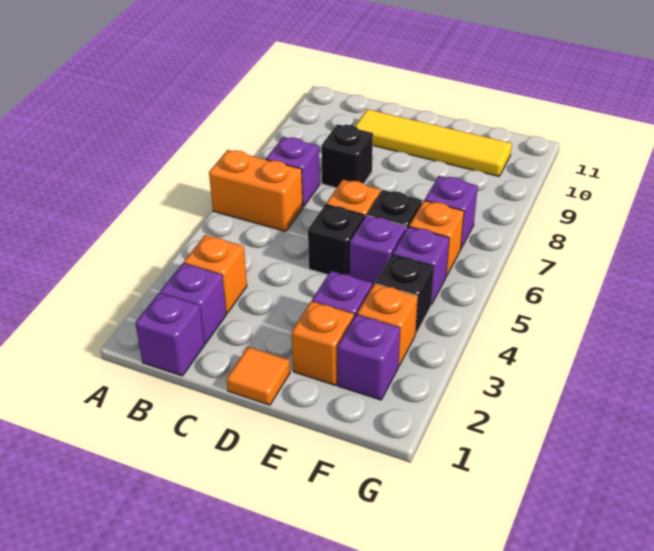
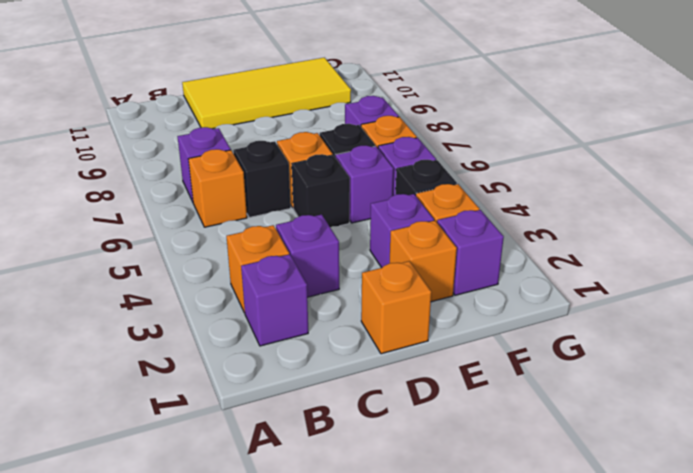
orange brick A6:B6 level 1 -> orange brick B6 level 1
purple brick B1 level 1 -> purple brick C3 level 1
black brick C8 level 1 -> black brick C6 level 1
yellow tile C10:F10 level 1 -> yellow tile C10:F11 level 1
orange tile D1 level 1 -> orange brick D1 level 1

